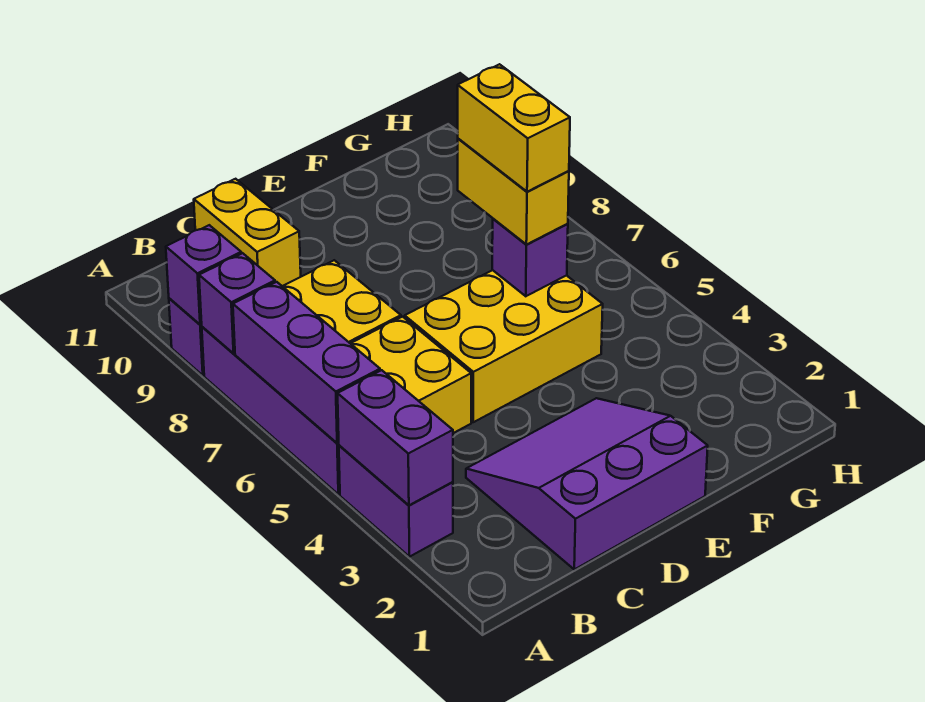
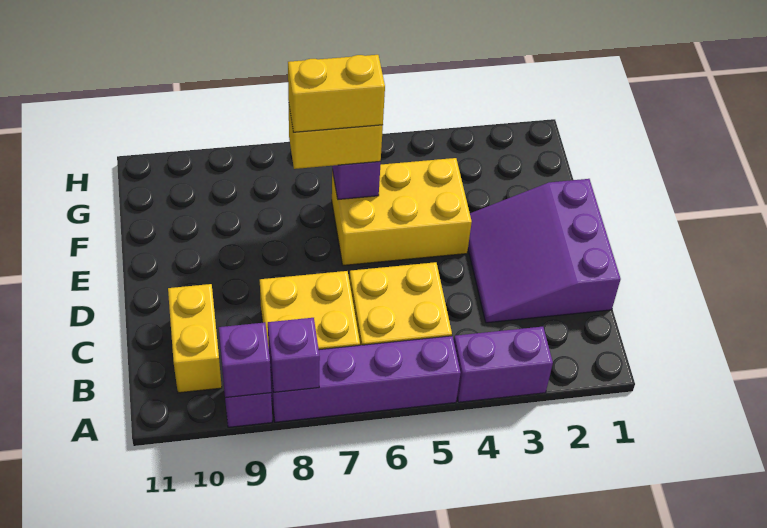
purple brick A3:A4 level 2 -> none
purple brick A5:A7 level 2 -> none
yellow brick C10:C11 level 1 -> yellow brick B10:C10 level 1
yellow brick D5:F6 level 1 -> yellow brick E4:F6 level 1

